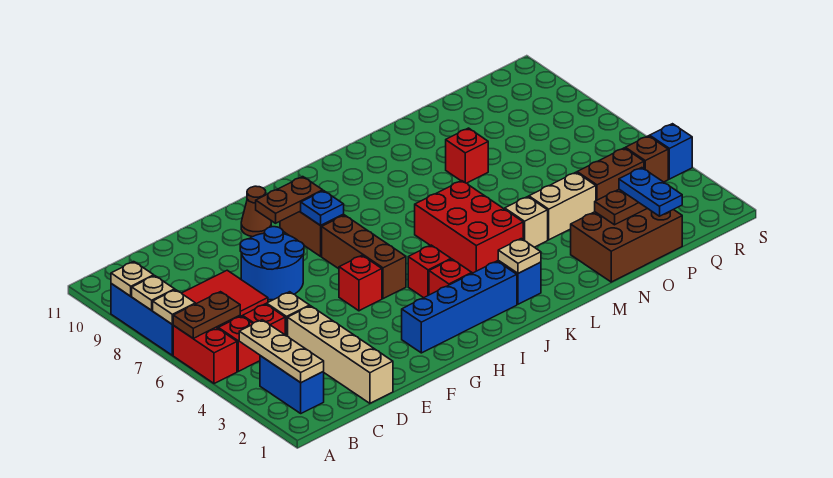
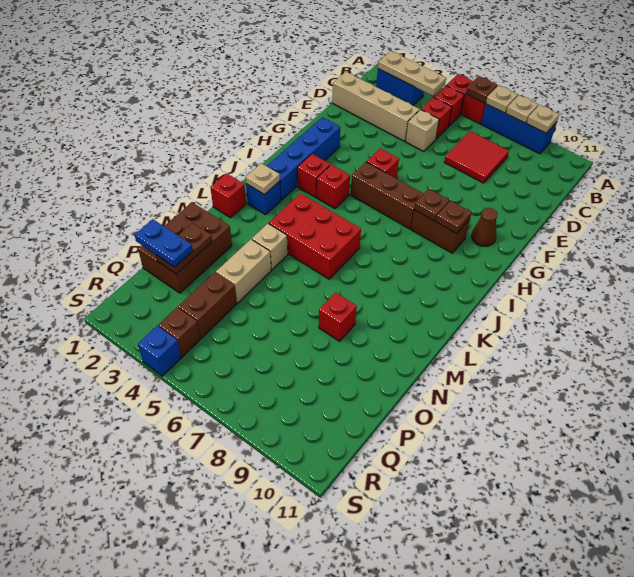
brown plate A6:B6 level 2 -> brown plate A6 level 2
blue round brick E7:F8 level 1 -> none
brown plate G9:H9 level 2 -> brown plate H9 level 2
blue plate H8 level 2 -> brown plate H8 level 2
none -> red brick L1 level 1

